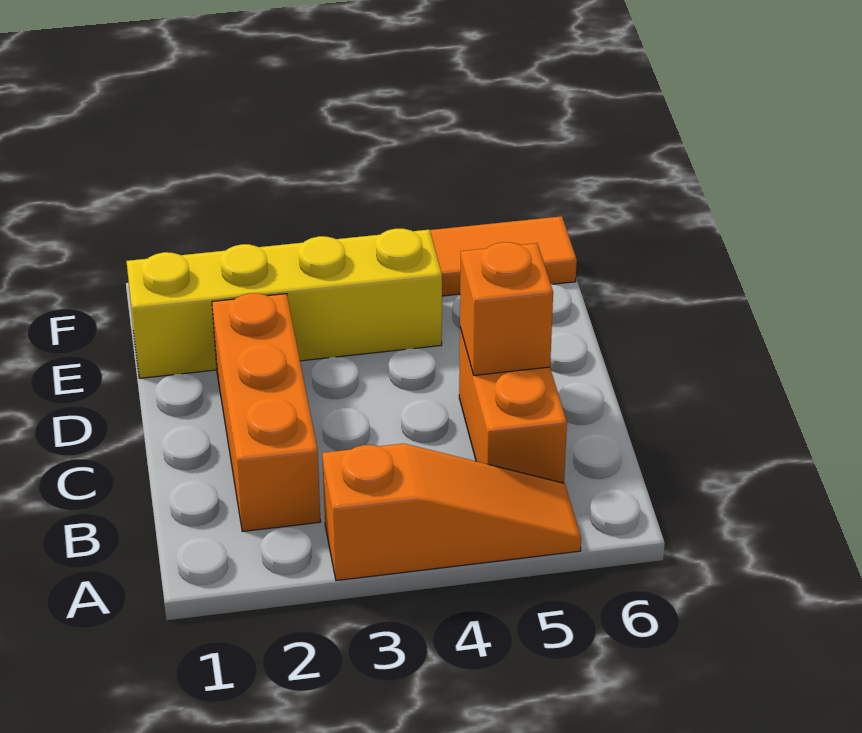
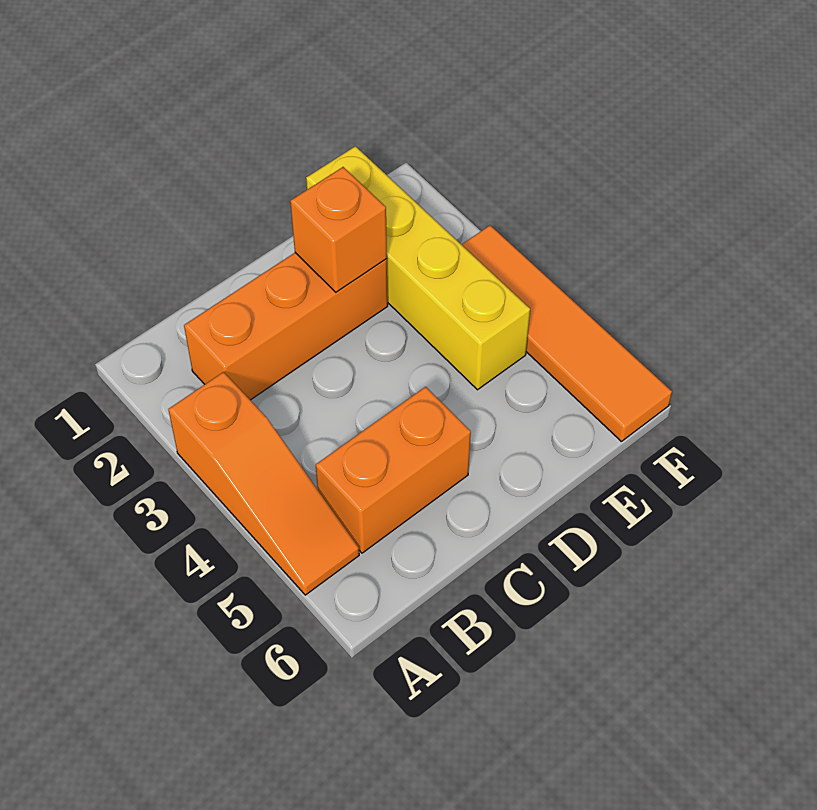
orange brick C5 level 2 -> orange brick D2 level 2

